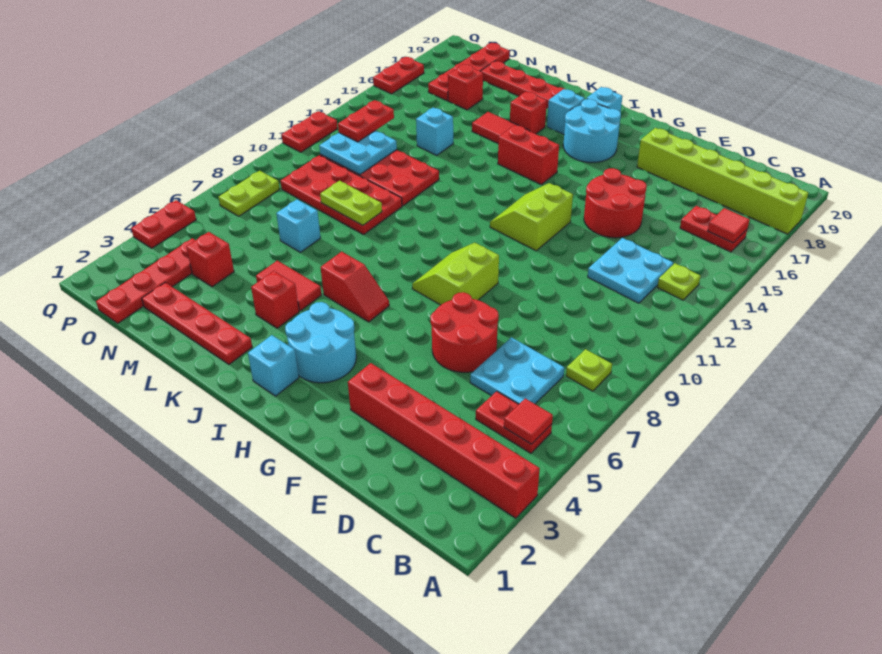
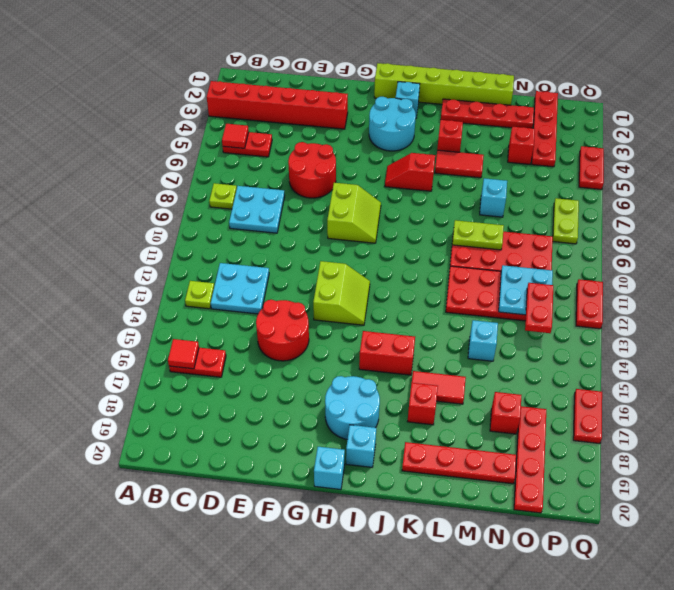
lime brick A18:F18 level 1 -> lime brick H1:M1 level 1
cyan plate C6:D7 level 1 -> cyan plate C8:D9 level 1
cyan brick J18 level 1 -> cyan brick H20 level 1

